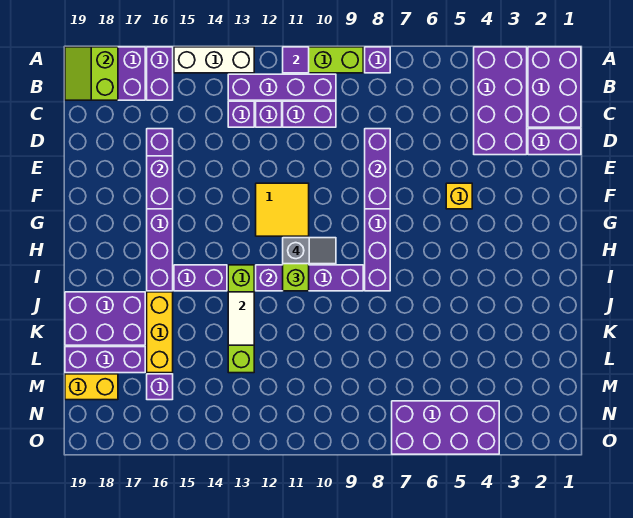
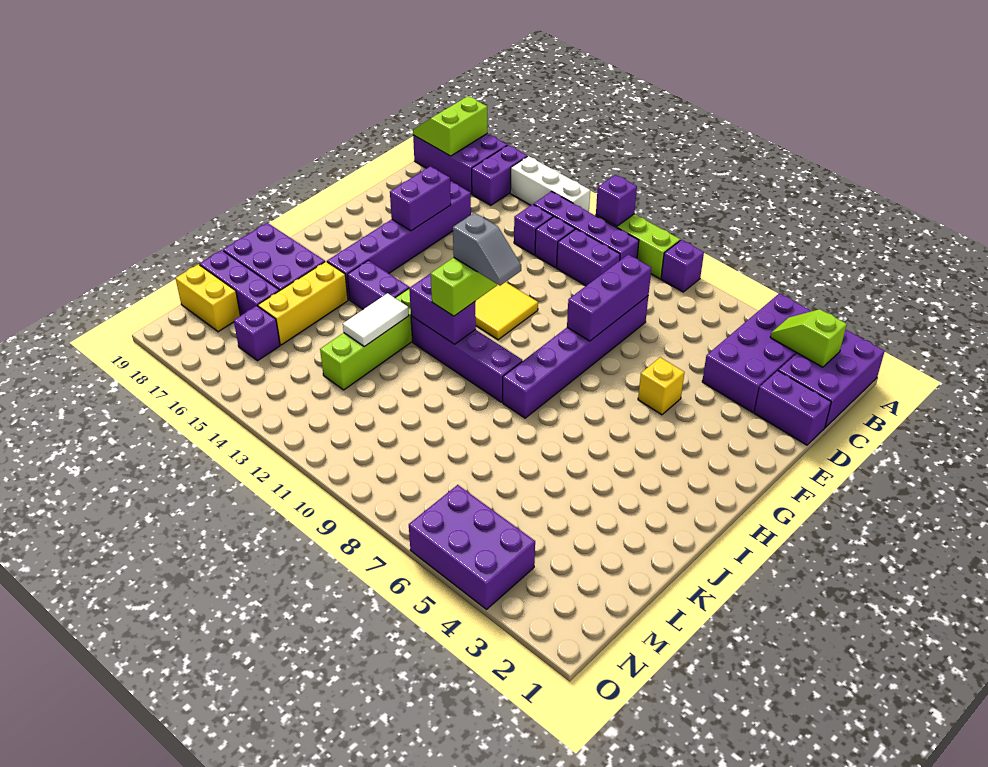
purple tile A11 level 2 -> purple brick A11 level 2
none -> lime slope B2:B3 level 2 top 2
purple brick N4:O7 level 1 -> purple brick N4:O6 level 1

